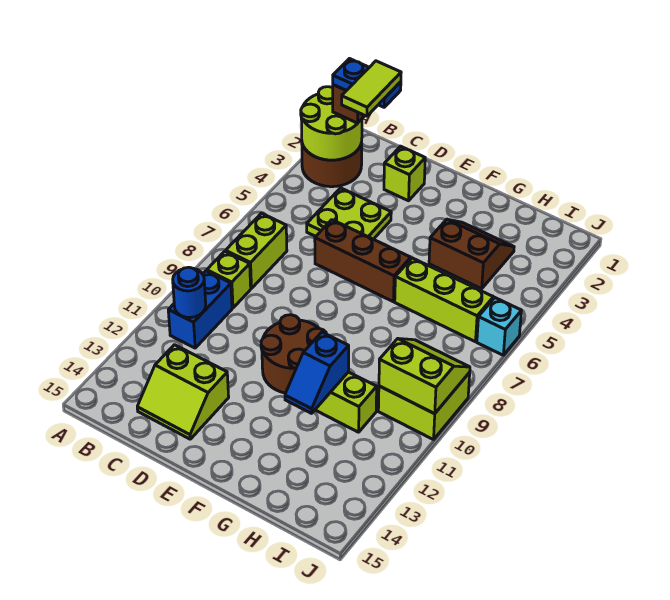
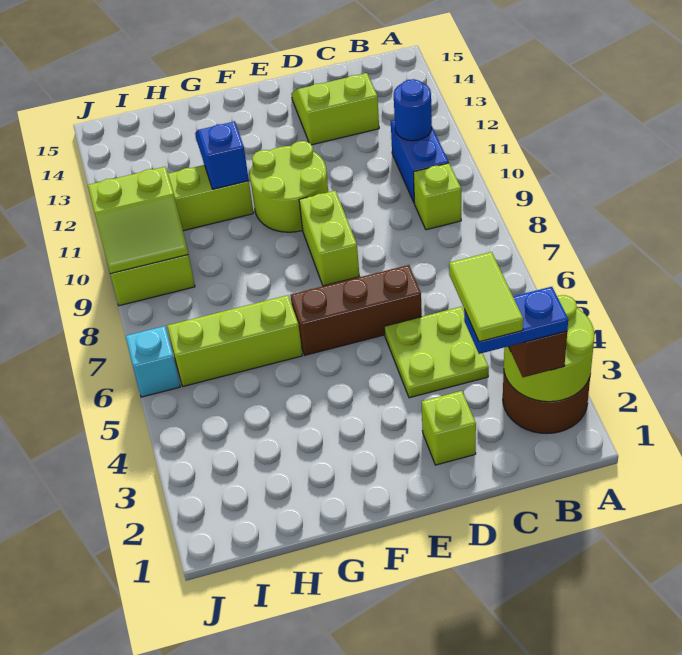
lime brick B7:B8 level 1 -> lime brick E8:E9 level 1
brown round brick E10:F11 level 1 -> lime round brick E10:F11 level 1
brown slope G3:H4 level 1 top 4 -> none

